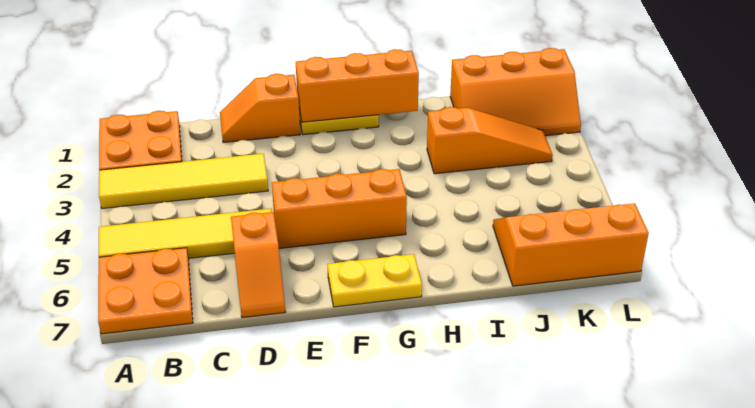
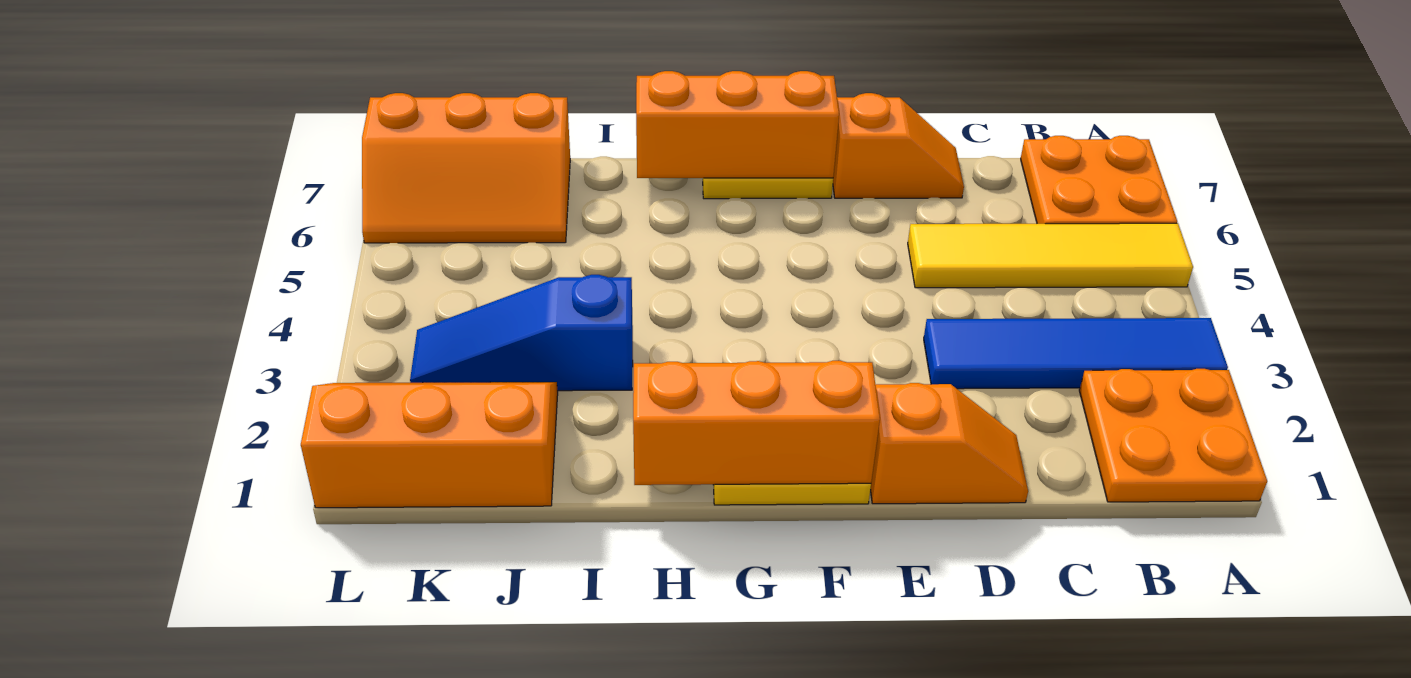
yellow tile A3:D3 level 1 -> blue tile A3:D3 level 1
orange slope D6:D7 level 1 top 6 -> orange slope D7:E7 level 1 top E
orange brick E5:G5 level 1 -> orange brick F7:H7 level 2
orange slope I3:K3 level 1 top I -> blue slope I3:K3 level 1 top I

